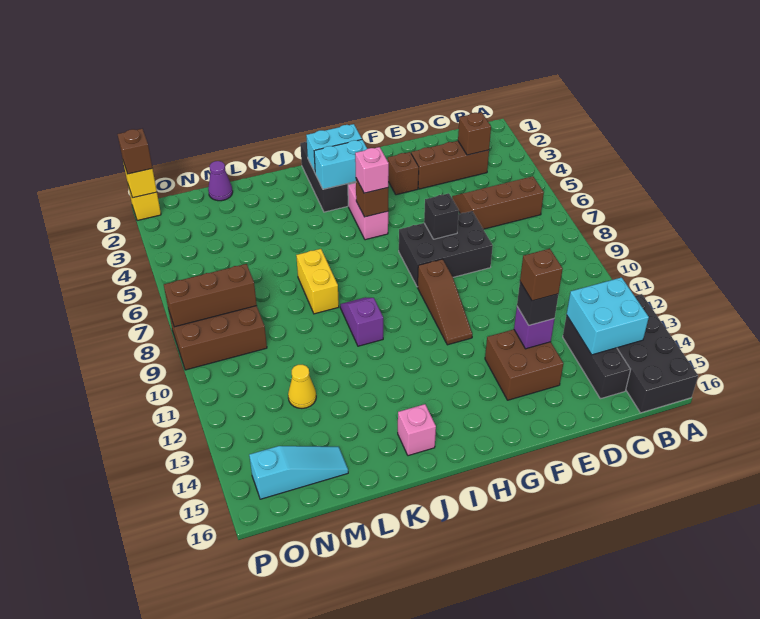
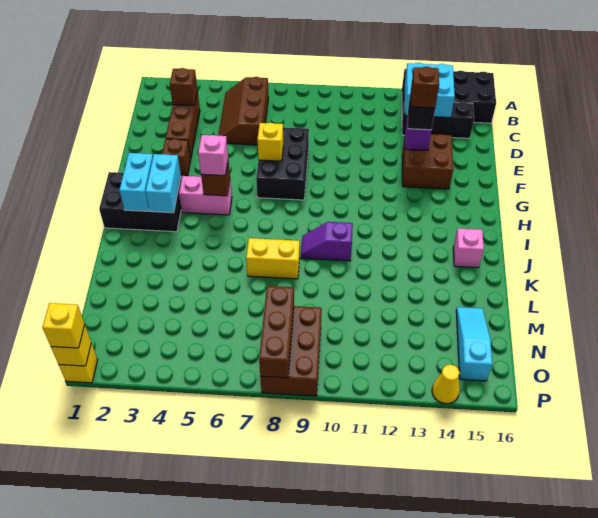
black brick F7 level 2 -> yellow brick F7 level 2
brown slope G9:G11 level 1 top 9 -> none
purple cone M1 level 1 -> none
yellow cone M12 level 1 -> yellow cone P14 level 1
brown brick P1 level 3 -> yellow brick P1 level 3

